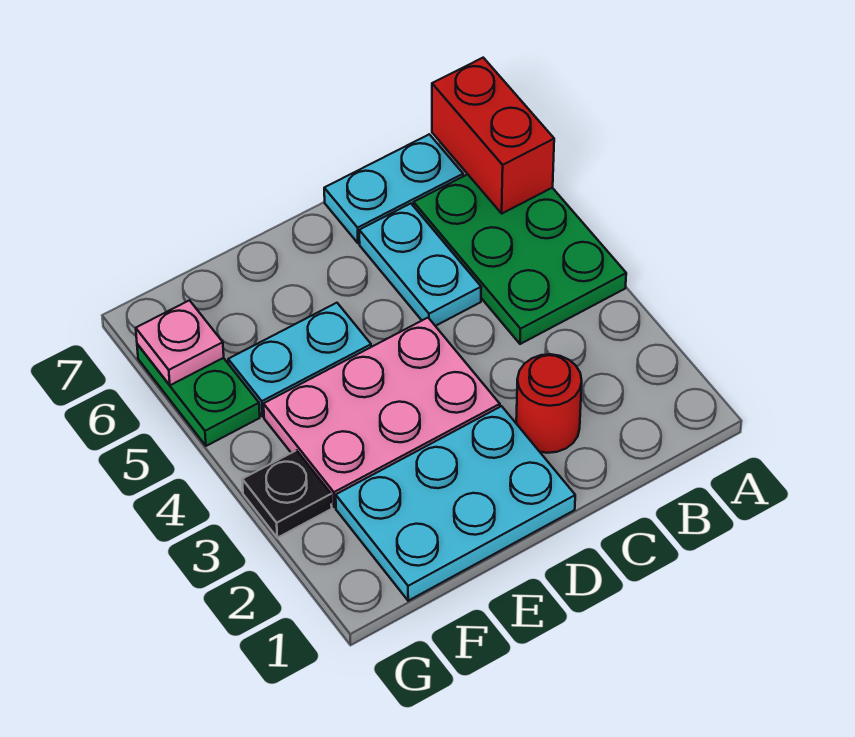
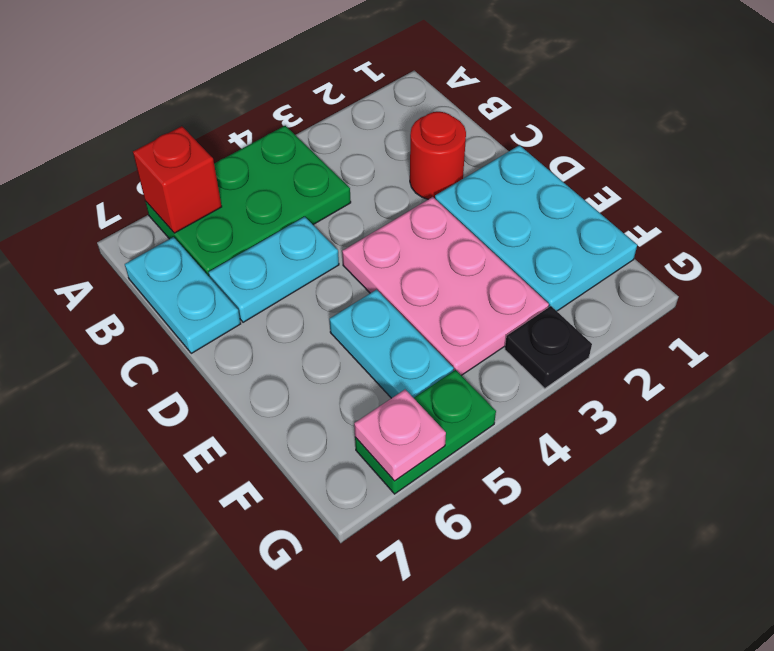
red brick A6:A7 level 2 -> red brick A6 level 2

